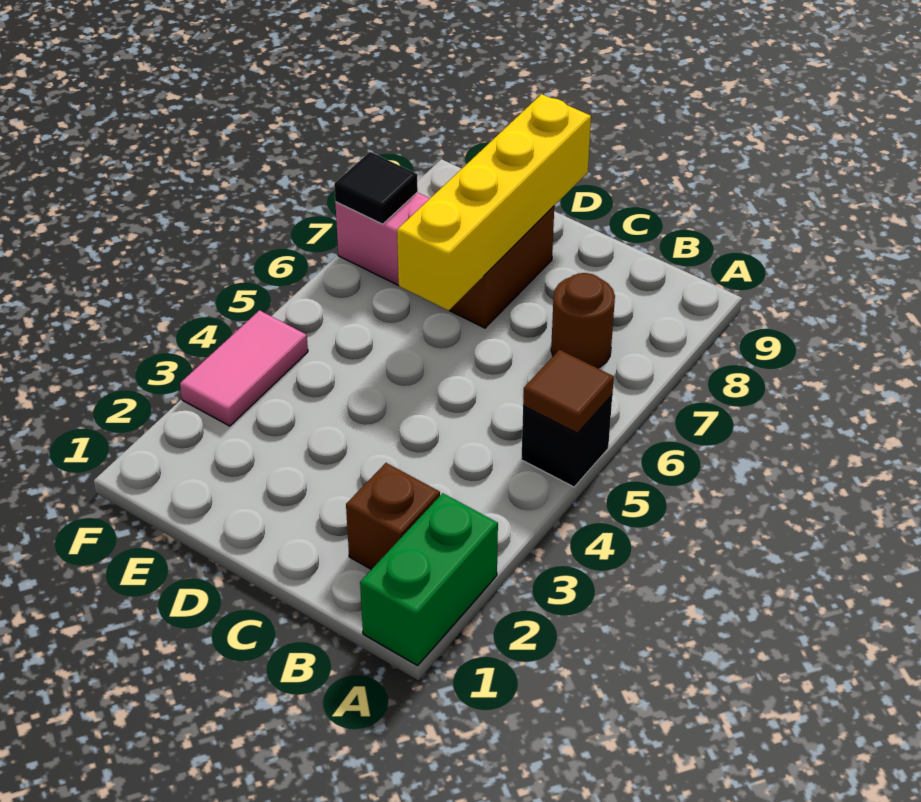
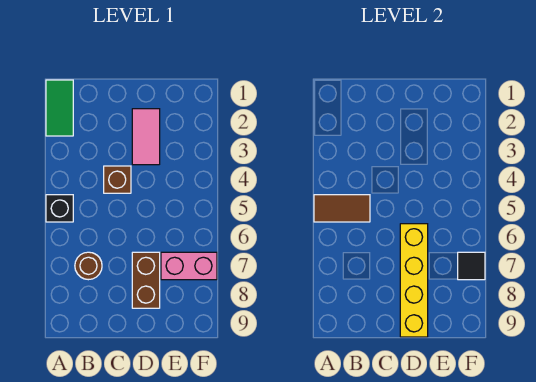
green brick A1:A2 level 1 -> green tile A1:A2 level 1
brown tile A5 level 2 -> brown tile A5:B5 level 2
brown brick B2 level 1 -> brown brick C4 level 1
pink tile F3:F4 level 1 -> pink tile D2:D3 level 1

